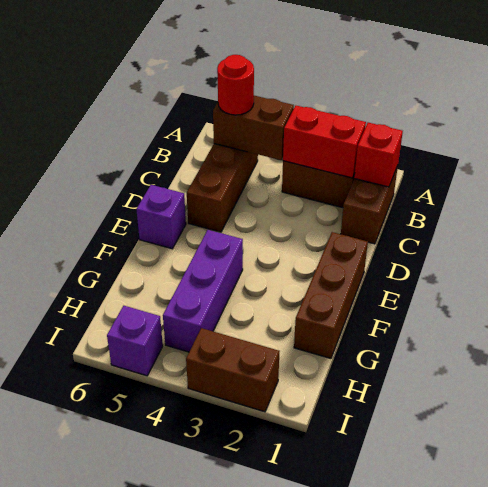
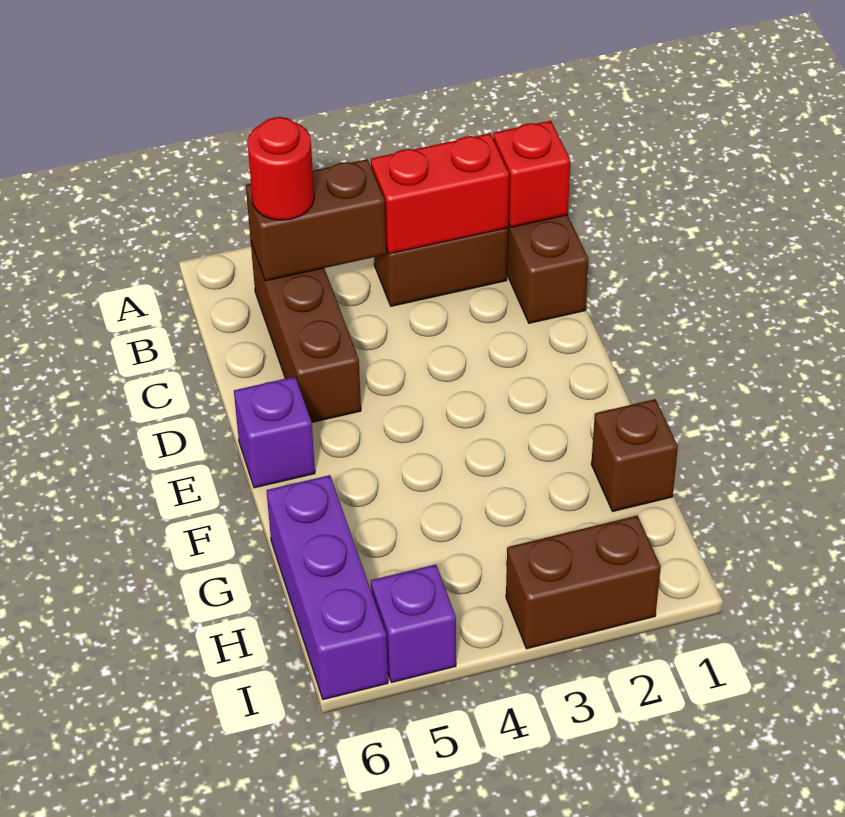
brown brick E1:G1 level 1 -> brown brick G1 level 1
purple brick F4:H4 level 1 -> purple brick G6:I6 level 1

